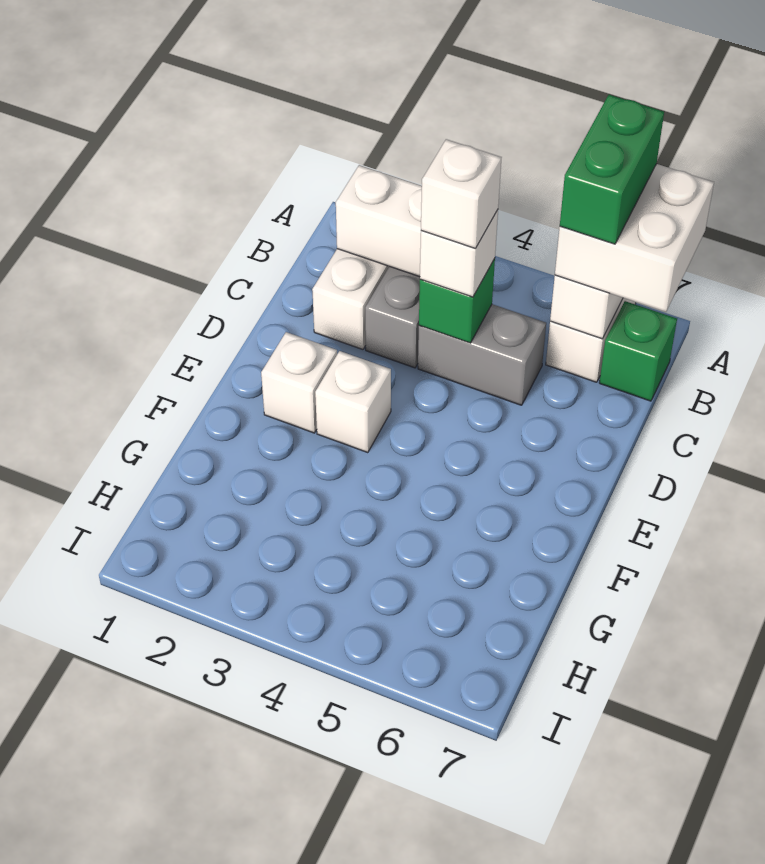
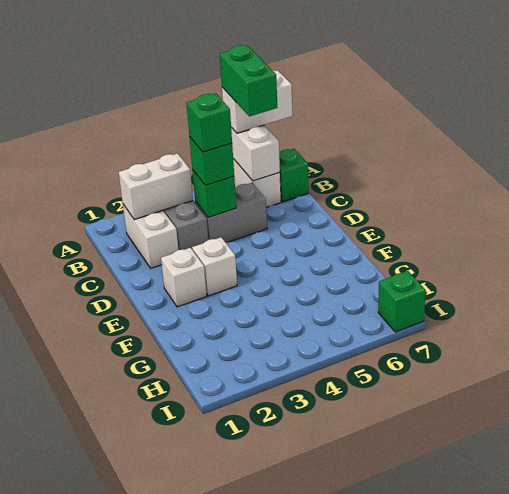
white brick A6:B7 level 3 -> white brick A6:A7 level 3
white brick C4 level 3 -> green brick C4 level 3
white brick C4 level 4 -> green brick C4 level 4
none -> green brick I7 level 1

